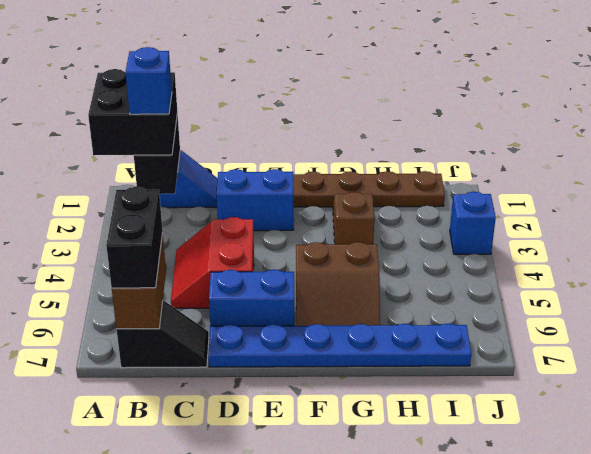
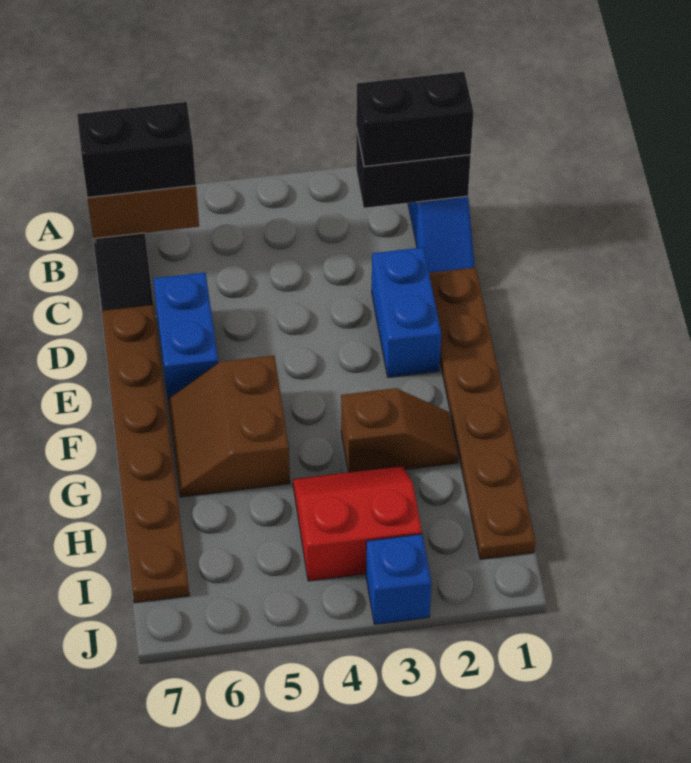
black brick A1:B2 level 3 -> black brick B1:B2 level 3
blue brick B2 level 4 -> none
red slope C4:D5 level 1 top D -> red slope H3:I4 level 1 top I
blue plate D7:I7 level 1 -> brown plate D7:I7 level 1

